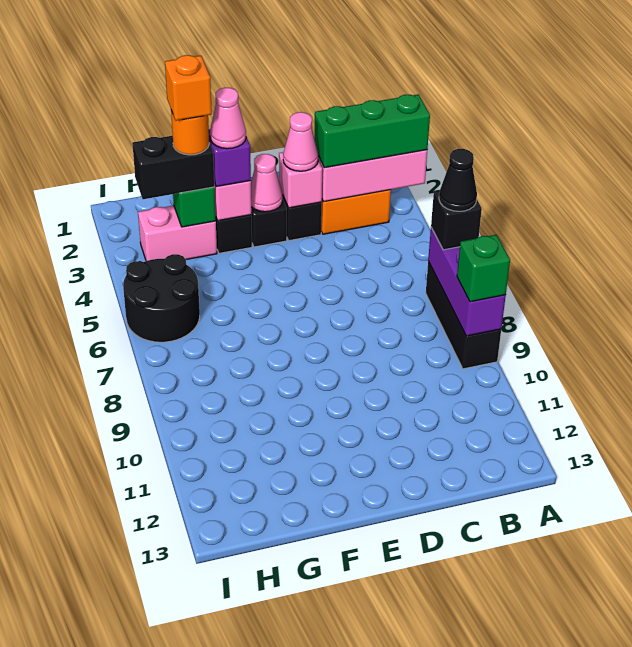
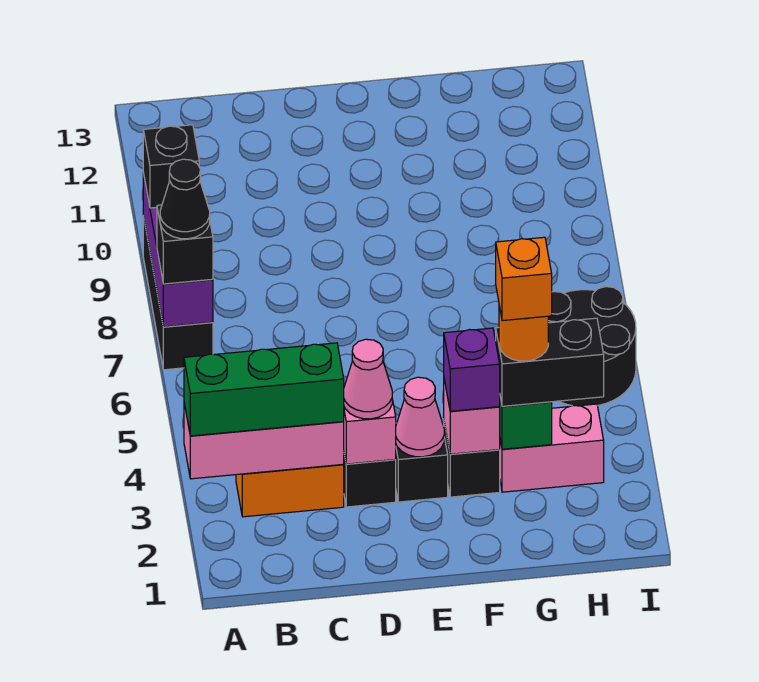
green brick A9 level 3 -> black brick A9 level 3
pink cone F3 level 4 -> none

